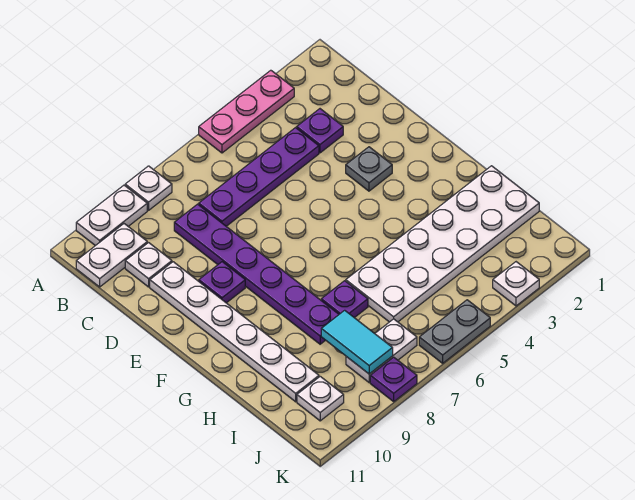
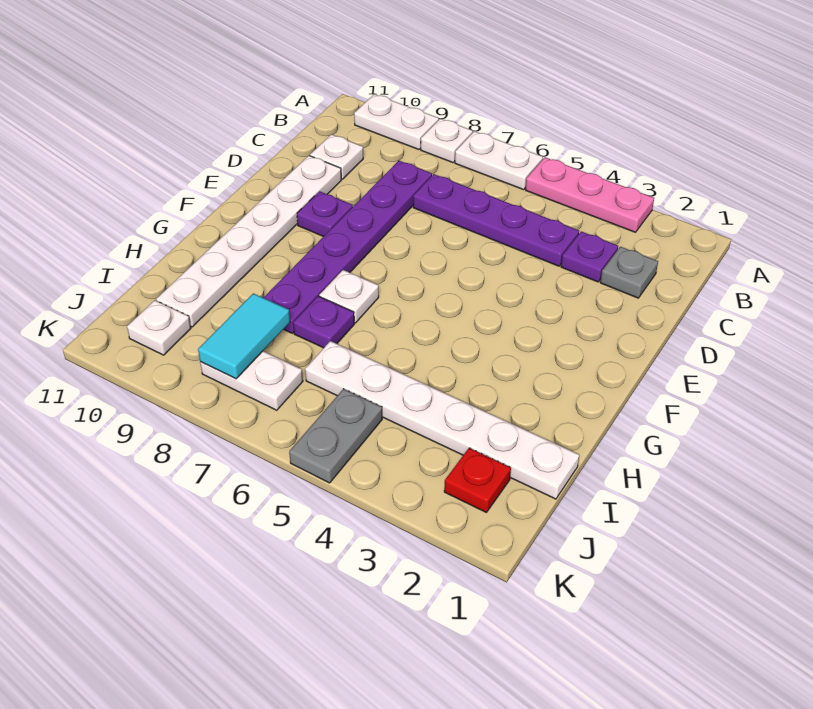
white plate B10:B11 level 1 -> white plate A6:A7 level 1
grey plate E3 level 1 -> grey plate C2 level 1
white plate H1:I6 level 1 -> white plate I1:I6 level 1
none -> red plate J2 level 1
white plate K3 level 1 -> white plate G7 level 1
grey plate K5:K6 level 1 -> grey plate J5:K5 level 1
purple plate K8 level 1 -> none

